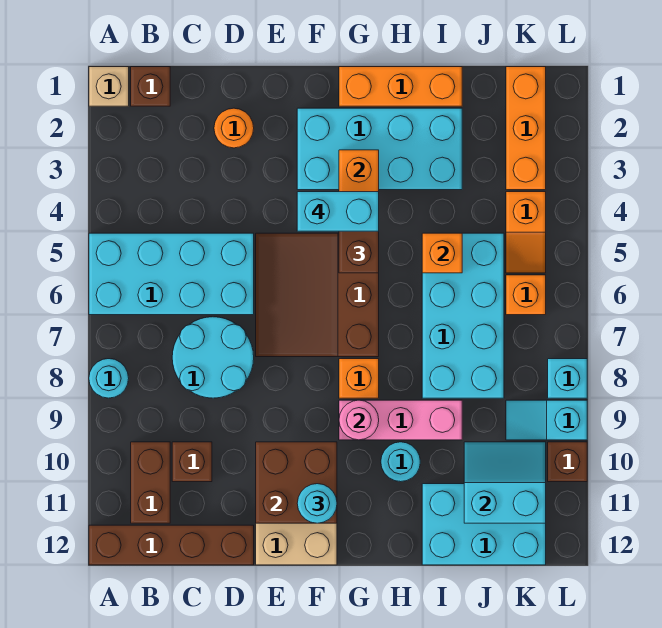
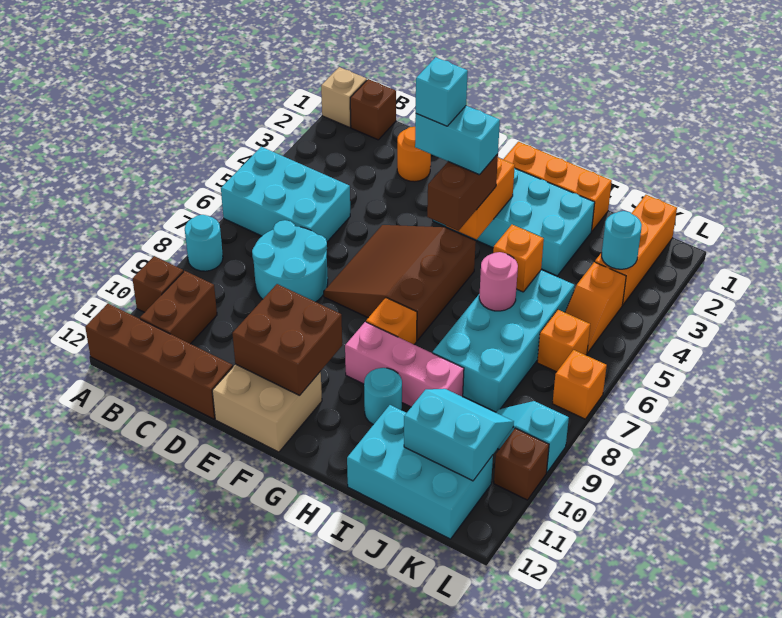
cyan brick A5:D6 level 1 -> cyan brick A5:C6 level 1
brown brick C10 level 1 -> brown brick A10 level 1
cyan round brick F11 level 3 -> cyan round brick K3 level 2
pink round brick G9 level 2 -> pink round brick I6 level 2
none -> orange brick L7 level 1
cyan brick L8 level 1 -> cyan brick F4 level 5

